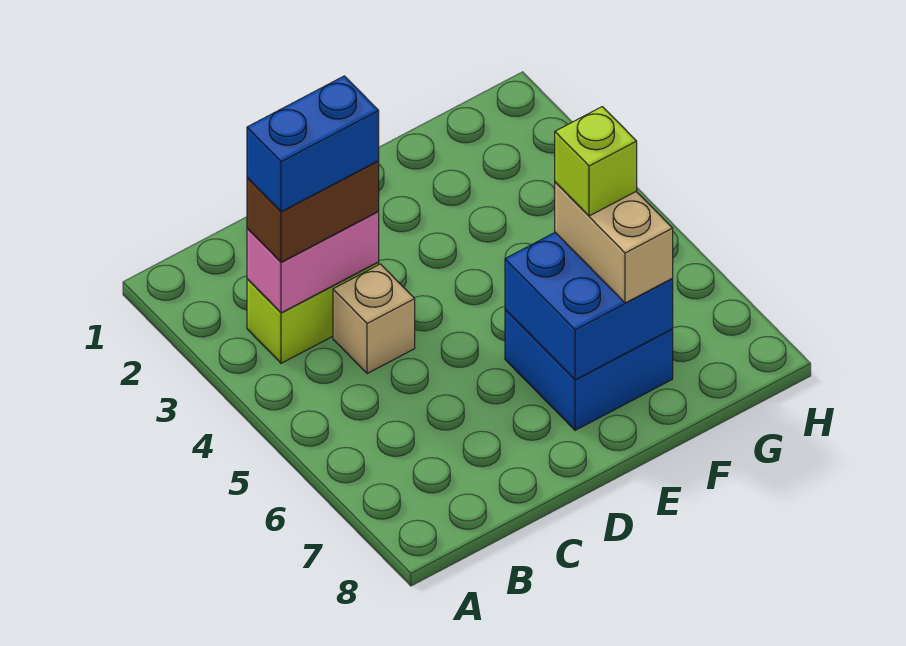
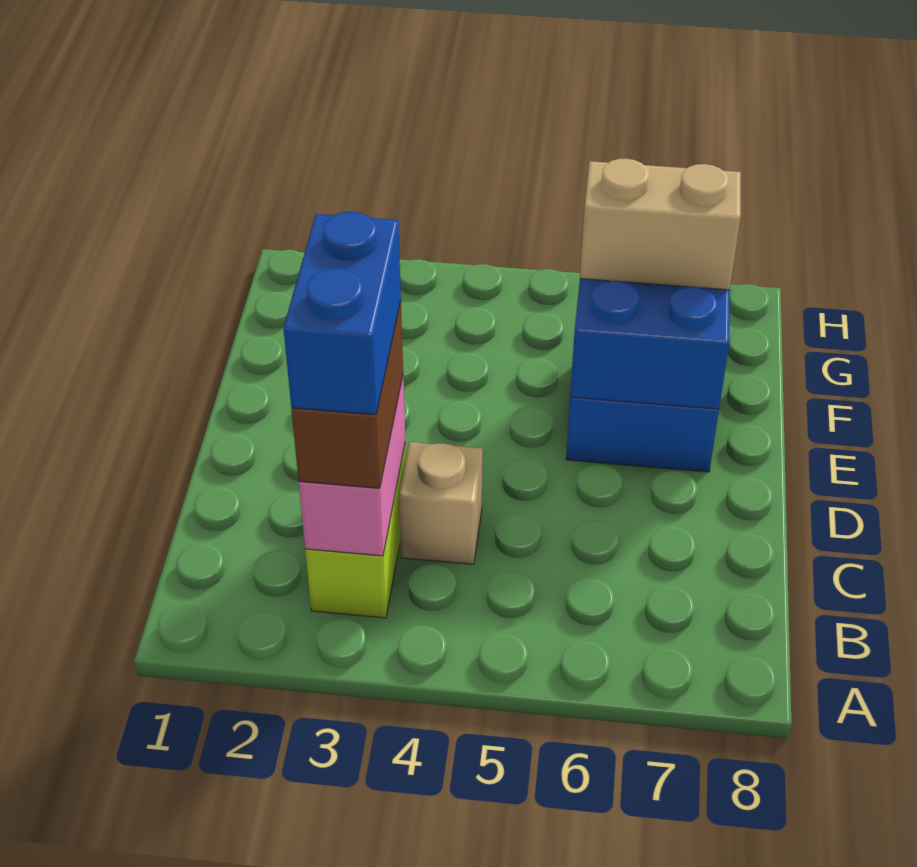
lime brick F6 level 4 -> none

